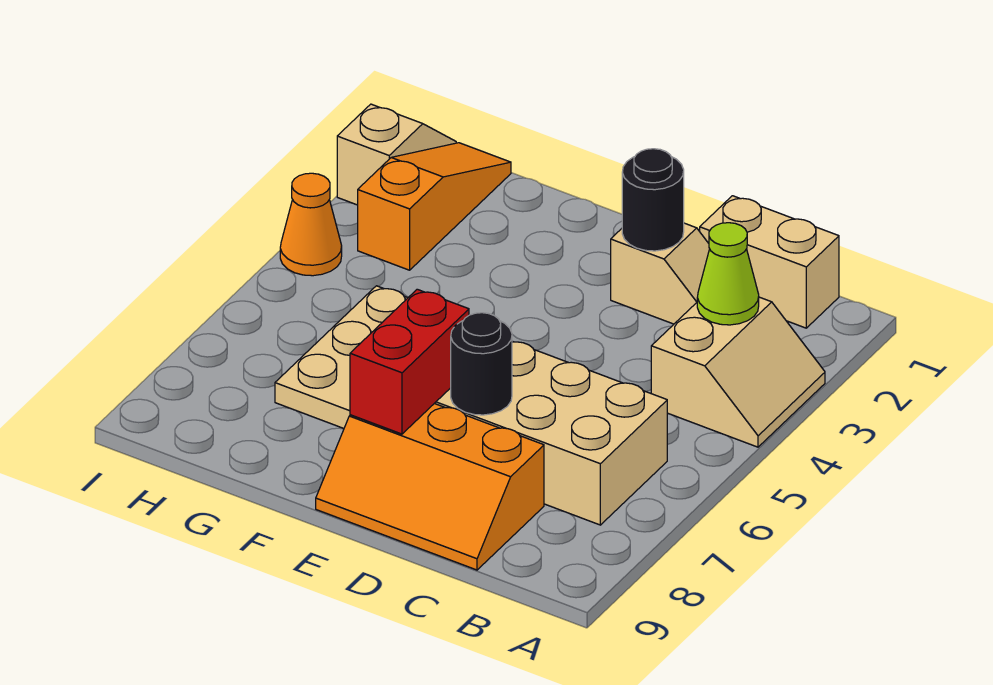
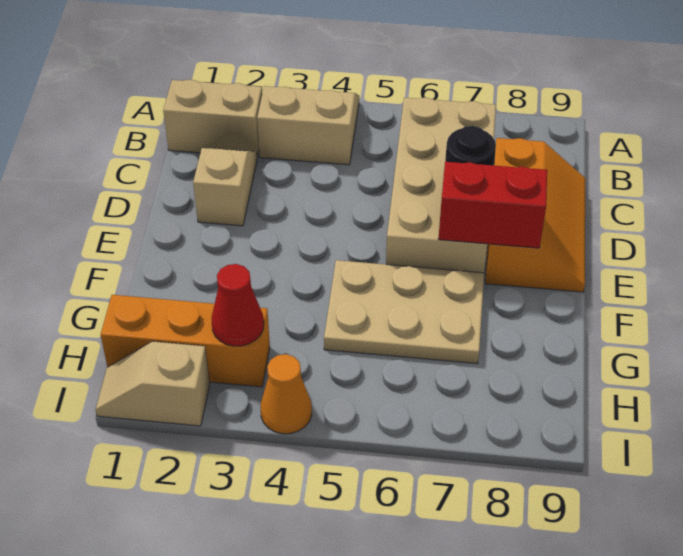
tan brick B1:C1 level 1 -> tan brick B1:B2 level 1
lime cone B3 level 2 -> none
black round brick D2 level 2 -> none
orange slope H1:H3 level 1 top 3 -> orange brick H1:H3 level 1
none -> red cone H3 level 2

